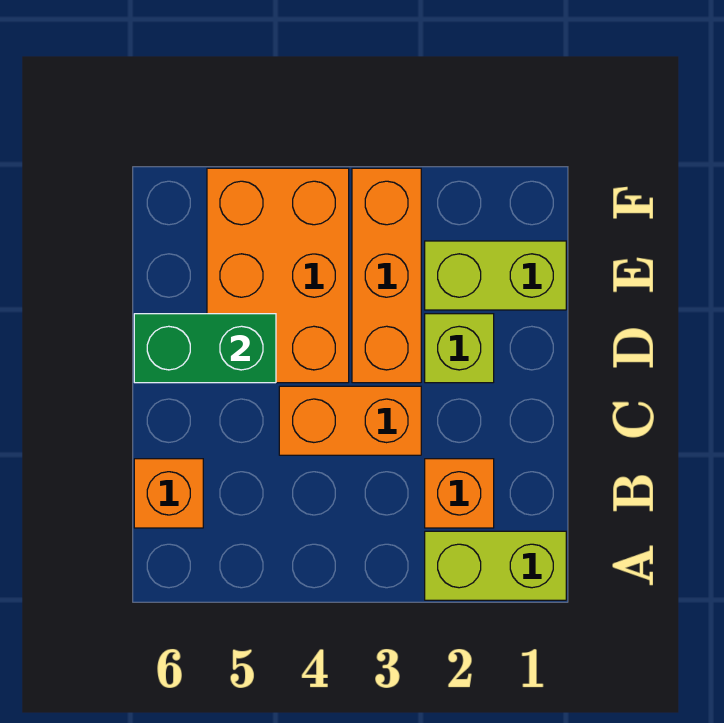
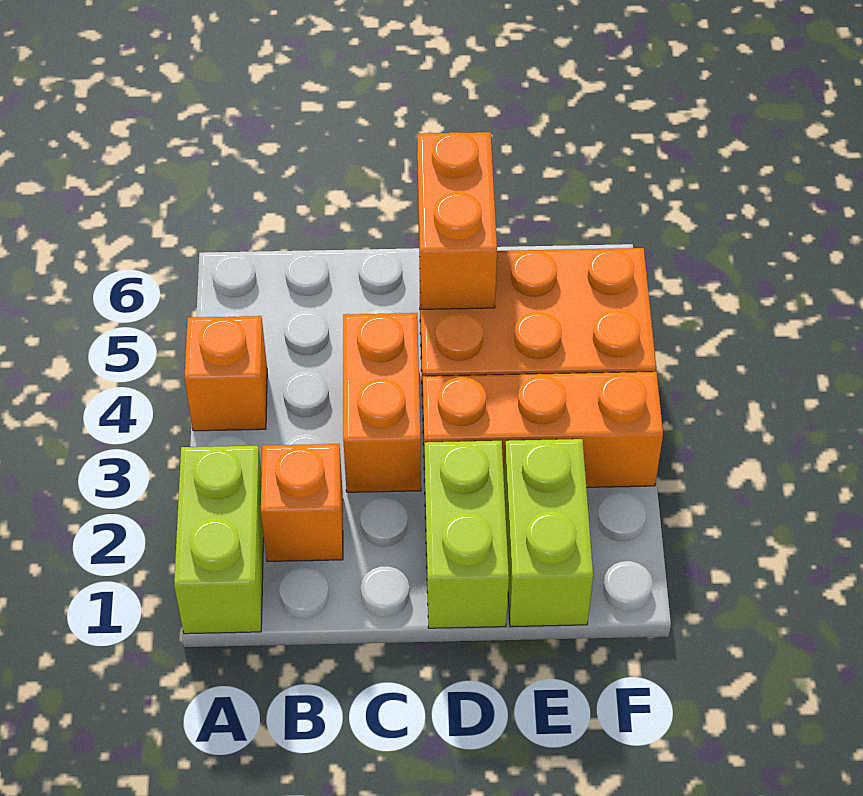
orange brick B6 level 1 -> orange brick A4 level 1
lime brick D2 level 1 -> lime brick D1:D2 level 1
green brick D5:D6 level 2 -> orange brick D5:D6 level 2

